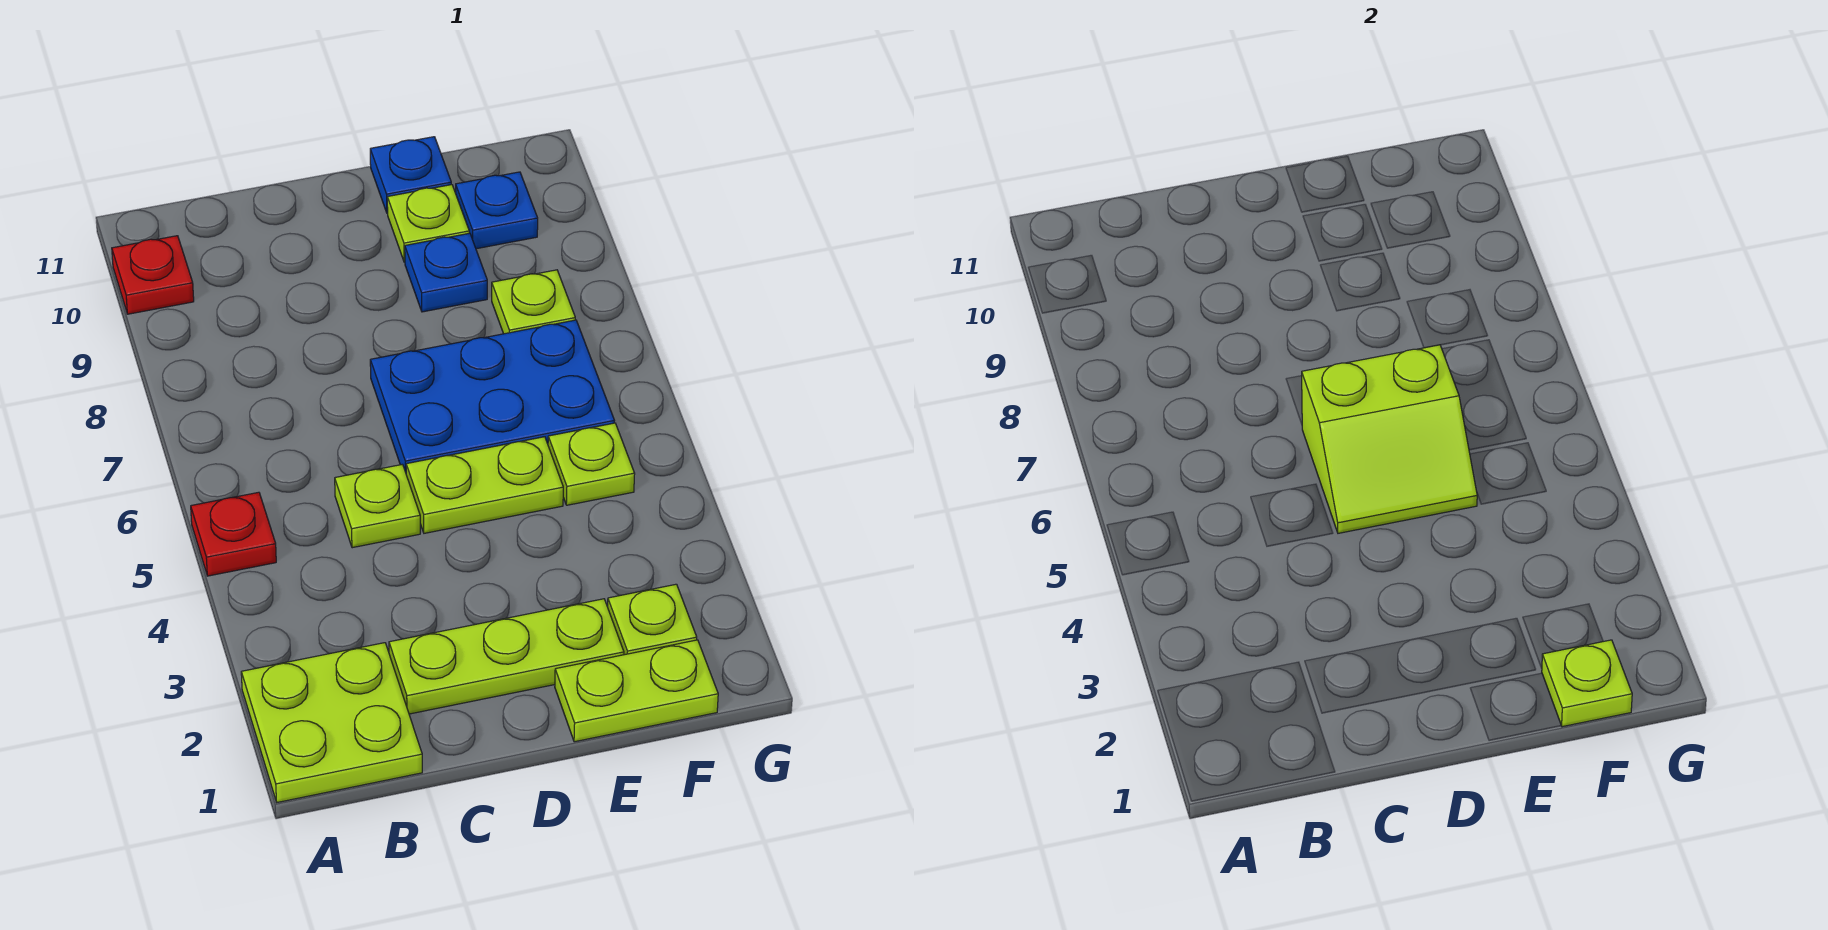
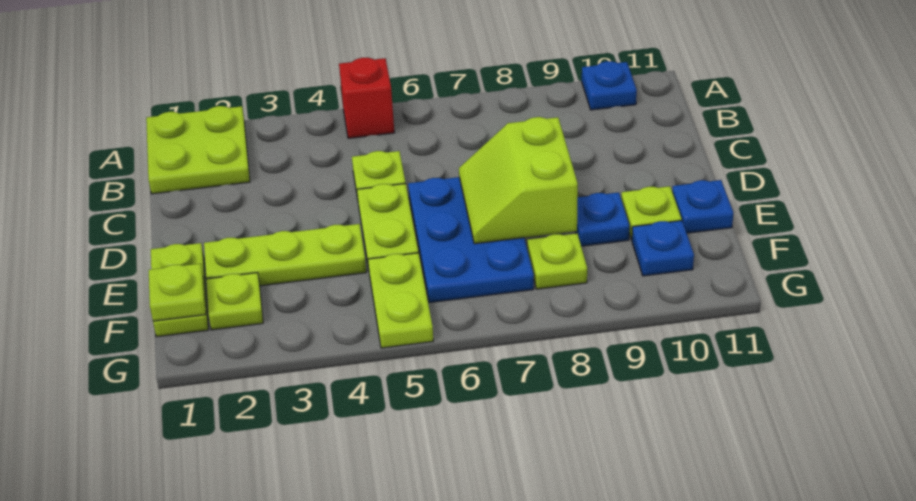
red plate A5 level 1 -> red brick A5 level 1
red plate A10 level 1 -> blue plate A10 level 1
lime plate C2:E2 level 1 -> lime plate E2:E4 level 1
lime slope D5:E6 level 2 top 6 -> lime slope D7:E8 level 2 top 8
lime plate F5 level 1 -> lime plate F5:G5 level 1

